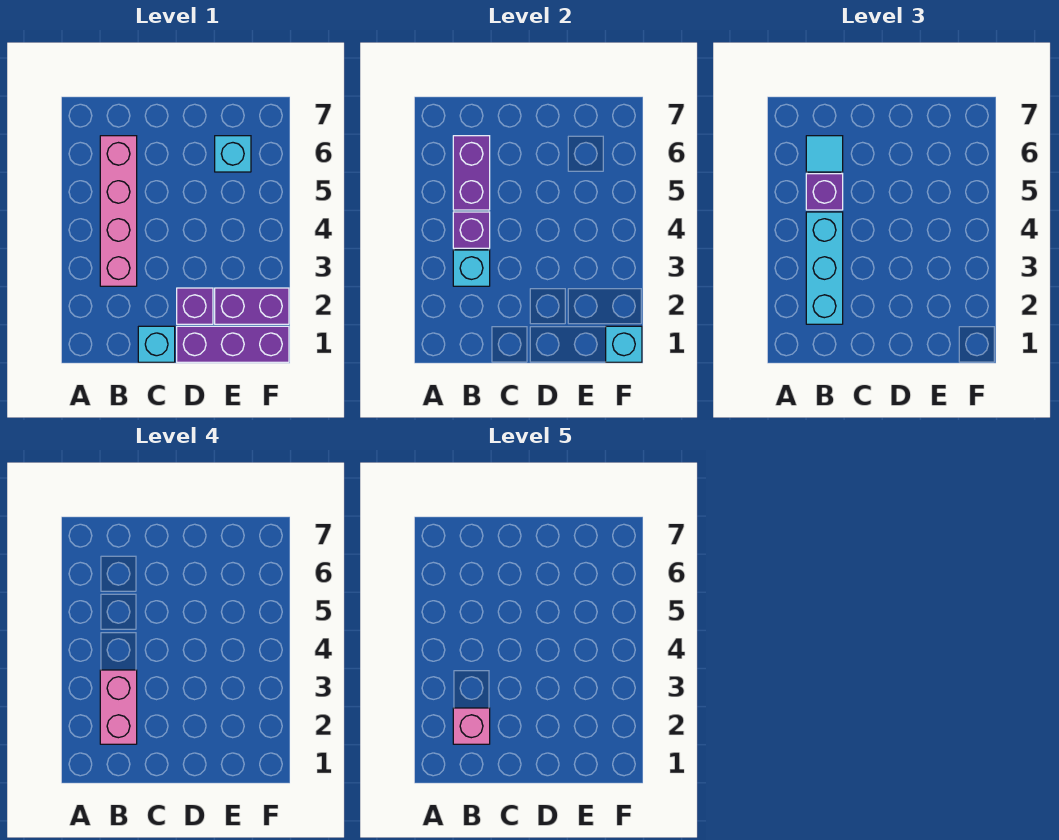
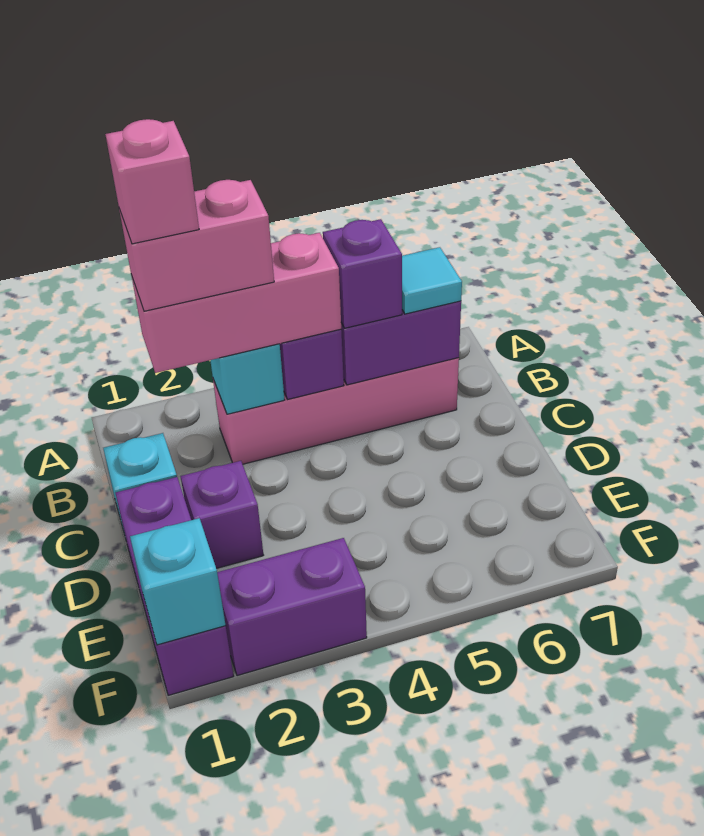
cyan brick B2:B4 level 3 -> pink brick B2:B4 level 3
purple brick E2:F2 level 1 -> purple brick F2:F3 level 1
cyan brick E6 level 1 -> none

